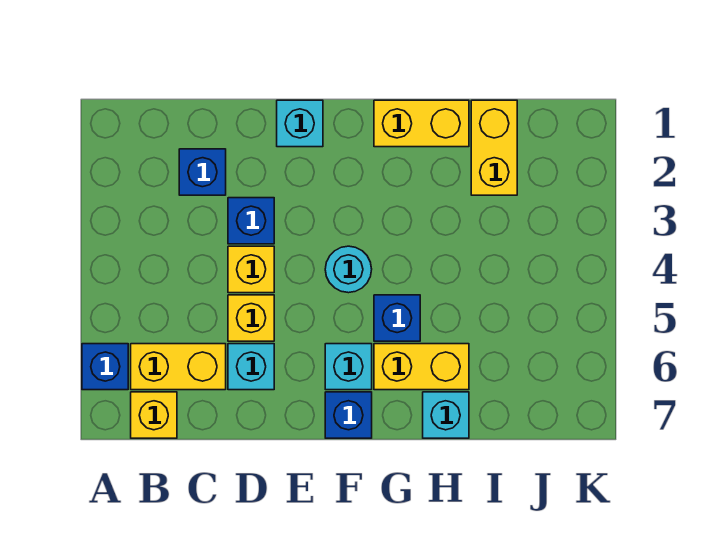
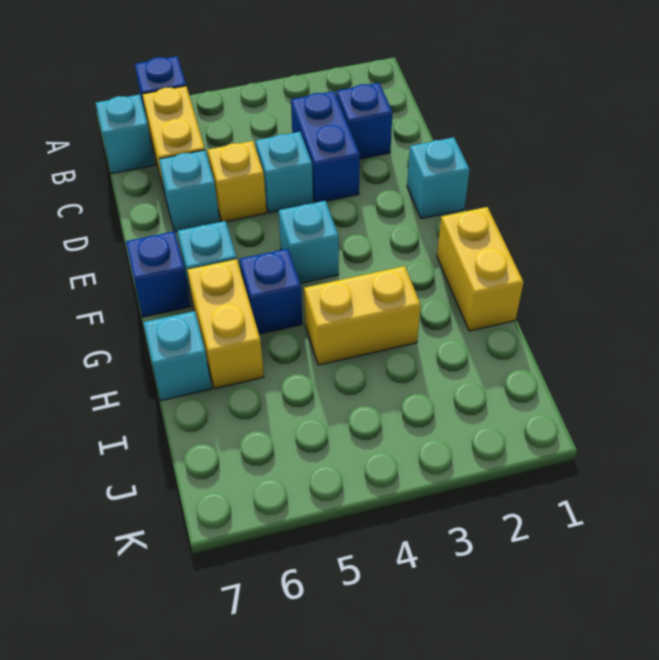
yellow brick B7 level 1 -> cyan brick B7 level 1
blue brick D3 level 1 -> blue brick C3:D3 level 1
yellow brick D4 level 1 -> cyan brick D4 level 1
cyan round brick F4 level 1 -> cyan brick F4 level 1
yellow brick I1:I2 level 1 -> yellow brick H3:H4 level 1

